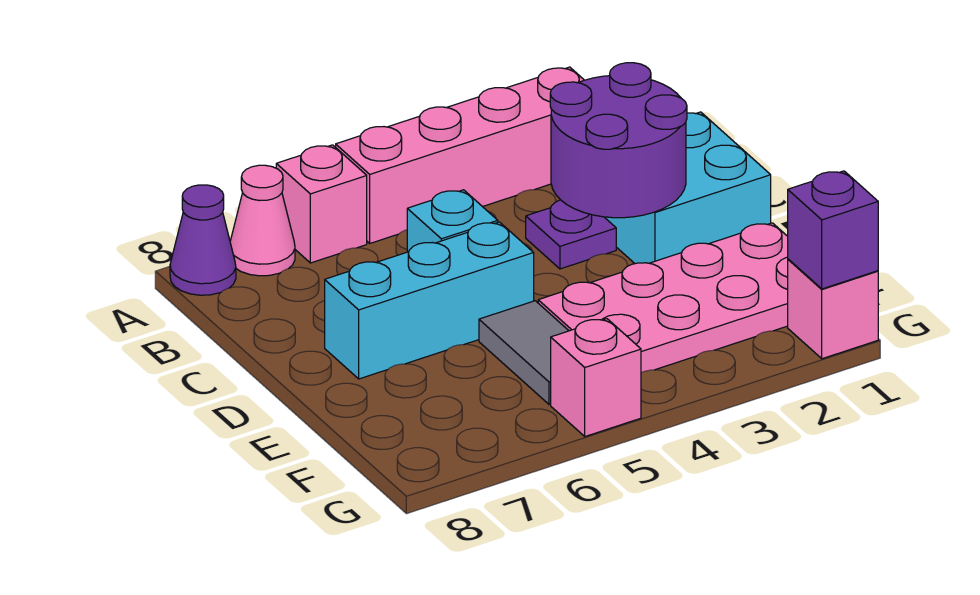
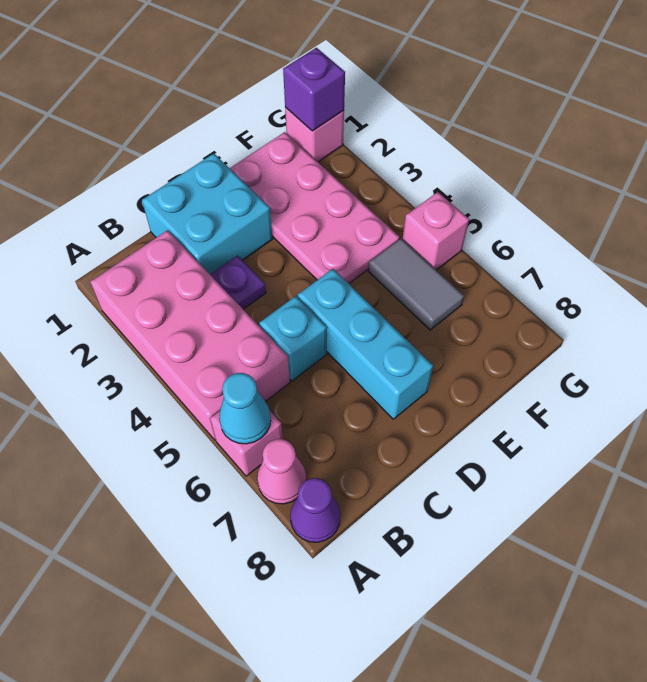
pink brick A2:A5 level 1 -> pink brick A2:B5 level 1
none -> cyan cone A6 level 2
purple round brick C2:D3 level 2 -> none
grey tile E5:F5 level 1 -> grey tile F5:F6 level 1

